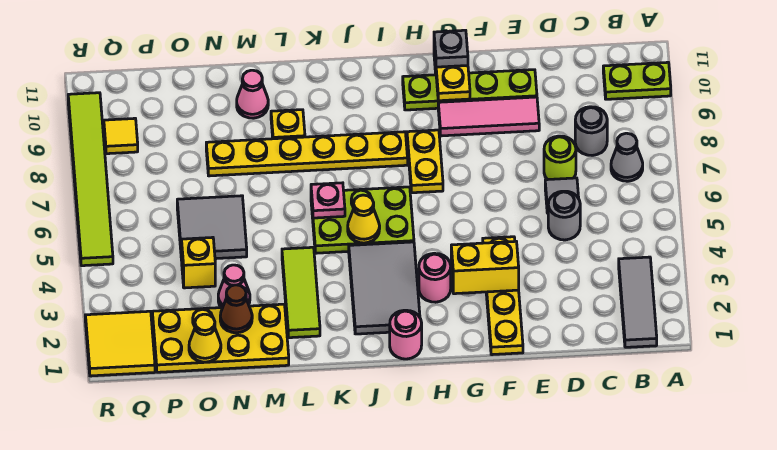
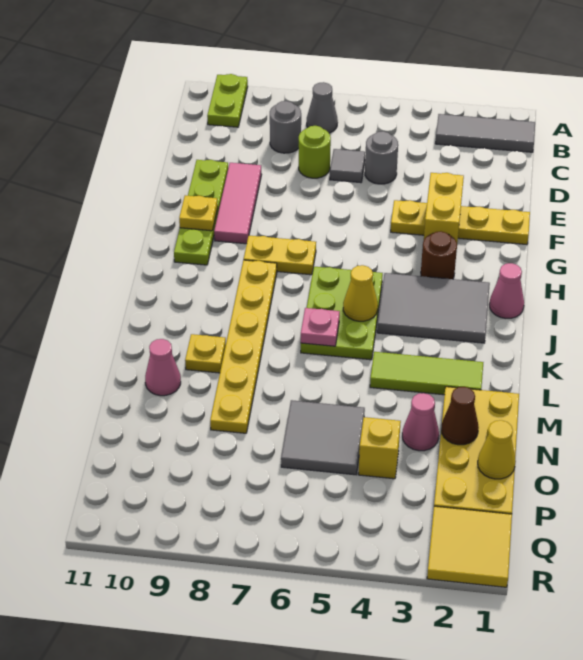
grey brick G11 level 1 -> none
pink round brick H3 level 1 -> brown round brick H3 level 1
pink round brick I1 level 1 -> pink cone I1 level 1
yellow tile Q9 level 1 -> none
lime tile R5:R10 level 1 -> none

